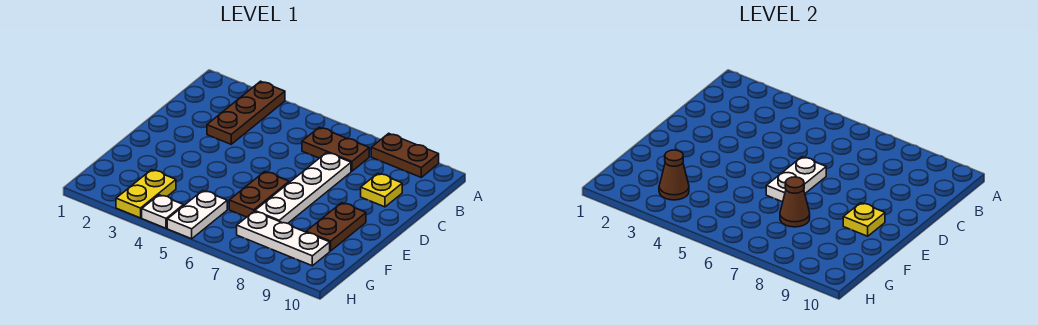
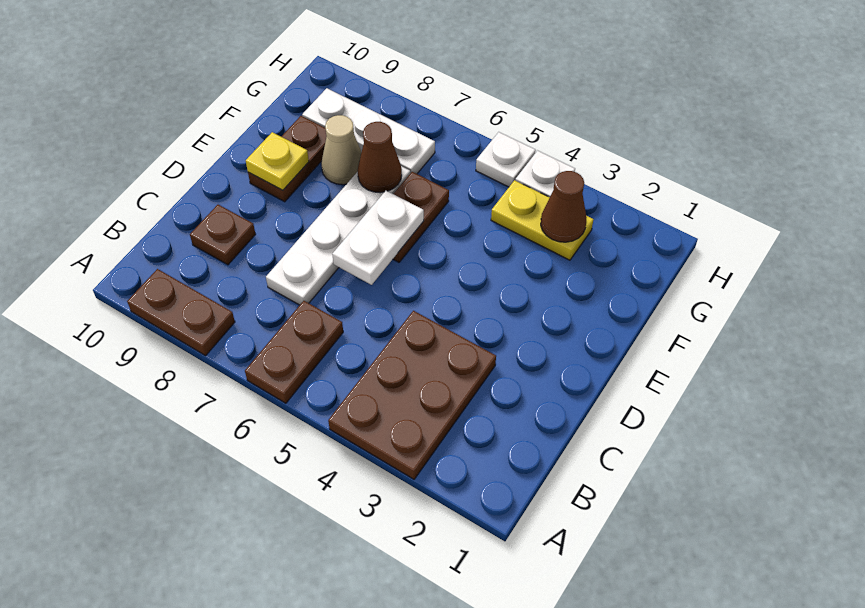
brown plate A3:C3 level 1 -> brown plate A3:C4 level 1
brown plate B6:B7 level 1 -> brown plate A6:B6 level 1
yellow plate C9 level 1 -> brown plate C9 level 1
none -> tan cone F8 level 1
yellow plate G3:H3 level 1 -> yellow plate G3:G4 level 1
white plate G5:H5 level 1 -> white plate H5 level 1

